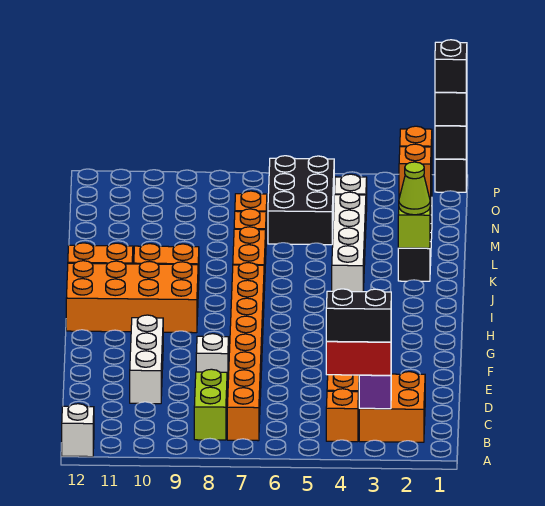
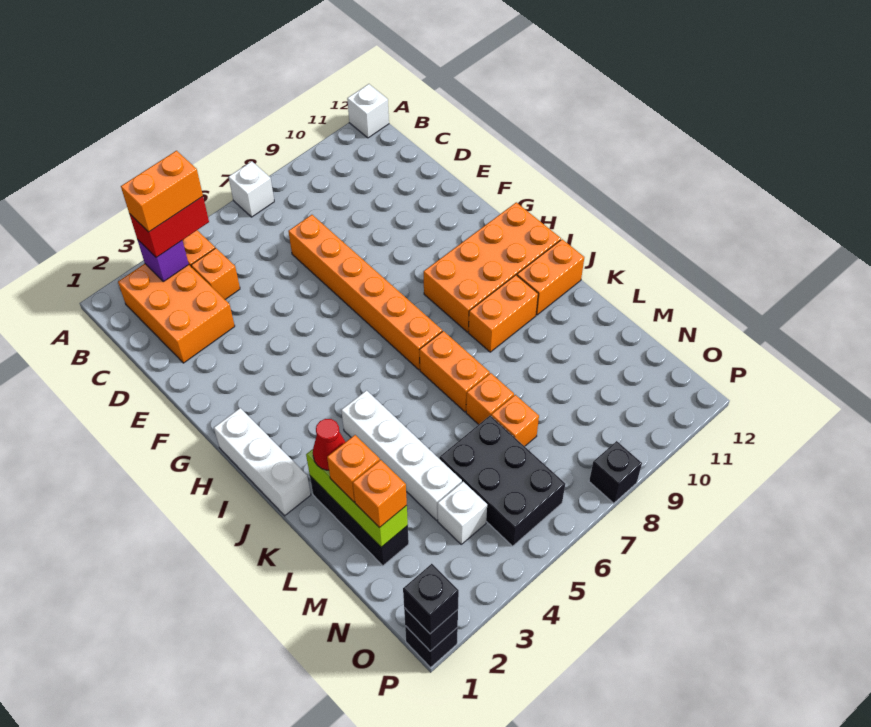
orange brick B2:C3 level 1 -> orange brick B2:D3 level 1
black brick B3:B4 level 4 -> orange brick B3:B4 level 4
orange brick B7:I7 level 1 -> orange brick D7:I7 level 1
lime brick B8:C8 level 1 -> none
white brick D10:F10 level 1 -> white brick H1:J1 level 1
white brick E8 level 1 -> white brick A7 level 1
lime cone K2 level 3 -> red cone K2 level 3
black brick P1 level 4 -> black brick P8 level 1

